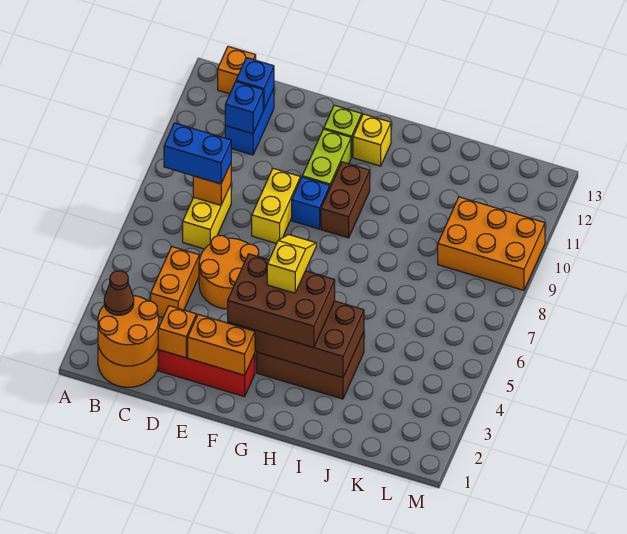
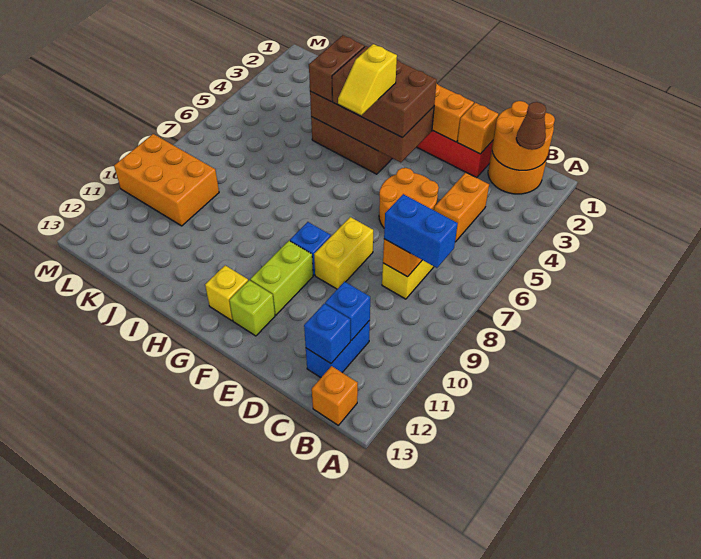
brown brick G9:G10 level 1 -> brown brick I3:I4 level 3

